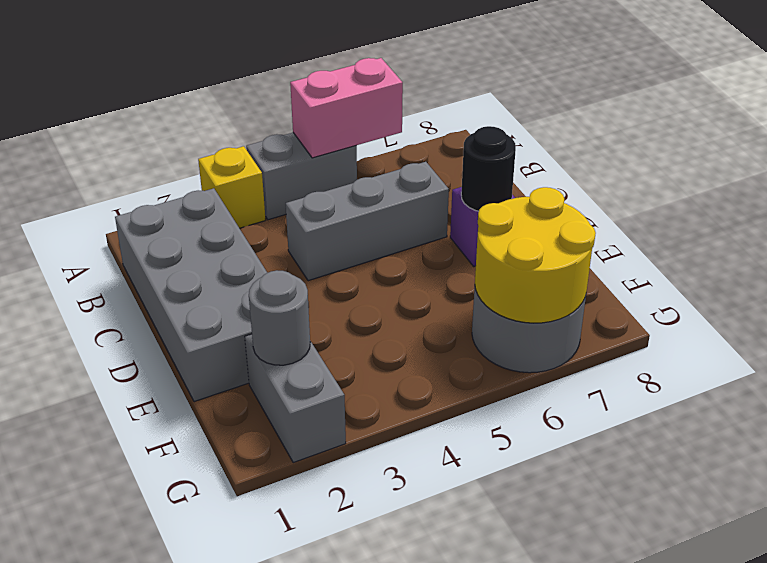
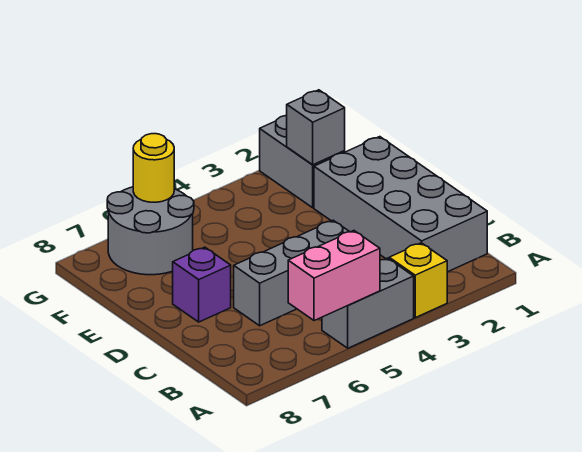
black round brick D7 level 2 -> none
grey round brick F2 level 2 -> grey brick F2 level 2
yellow round brick F6:G7 level 2 -> yellow round brick G6 level 2

